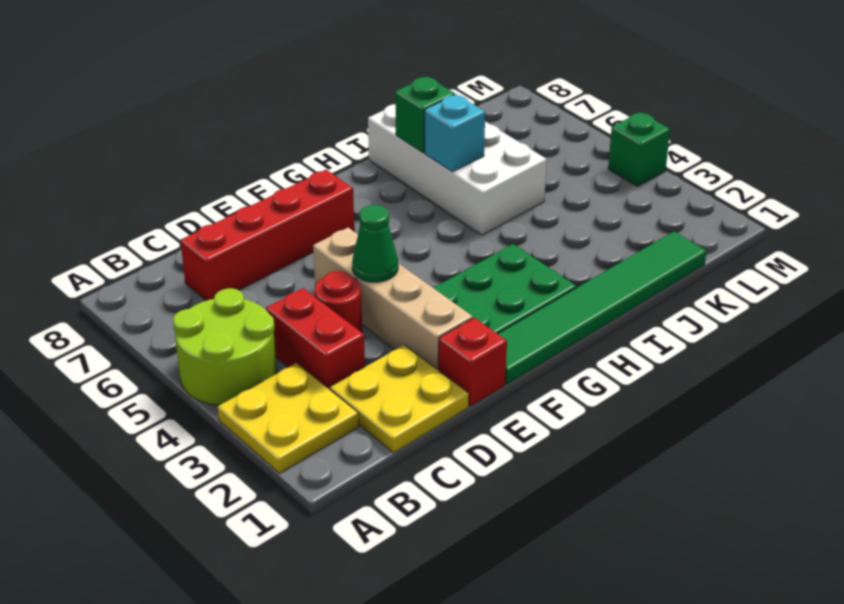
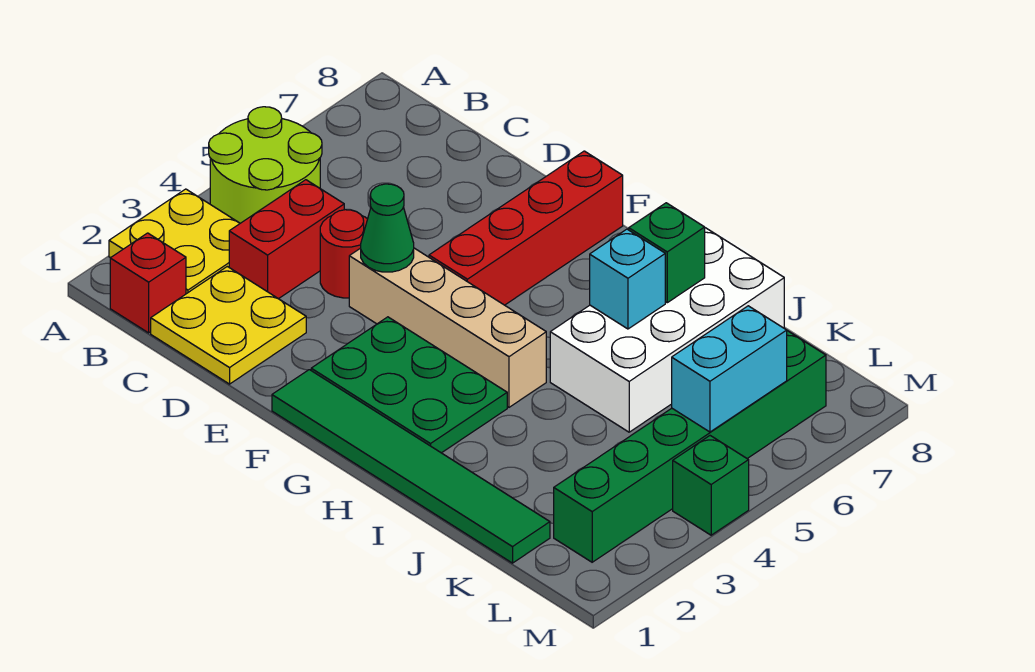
red brick C7:F7 level 1 -> red brick F5:F8 level 1
red brick E1 level 1 -> red brick B1 level 1
tan brick E2:E5 level 1 -> tan brick E4:H4 level 1
none -> green brick L2:L7 level 1
none -> cyan brick L5:L6 level 2

